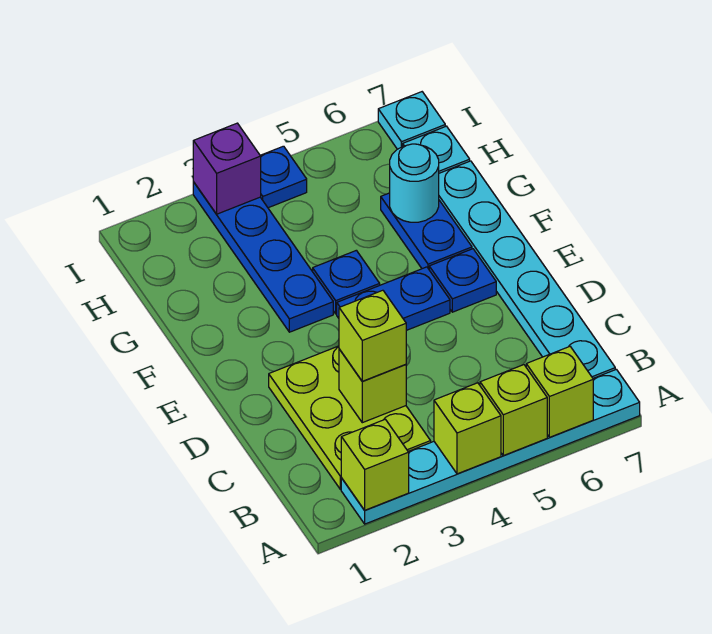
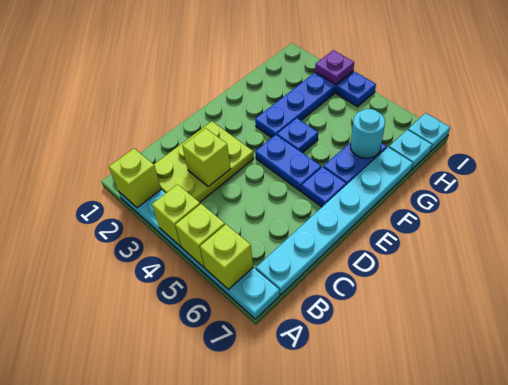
lime brick C3 level 3 -> none
purple brick I3 level 2 -> purple plate I3 level 2

